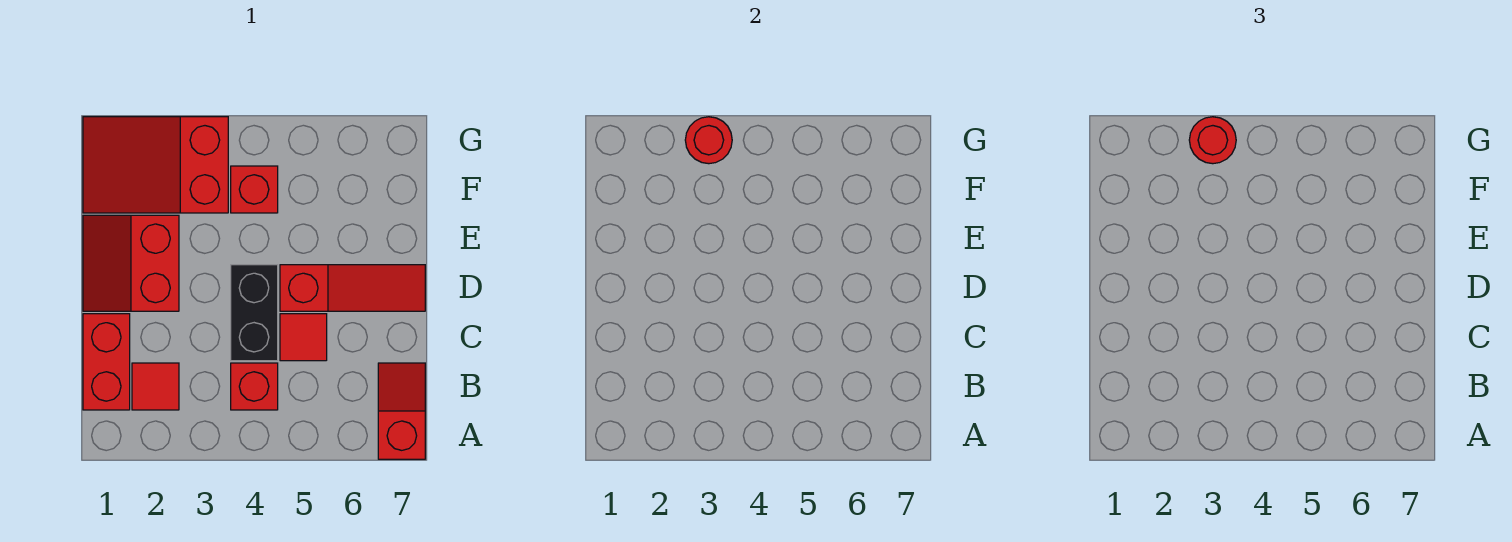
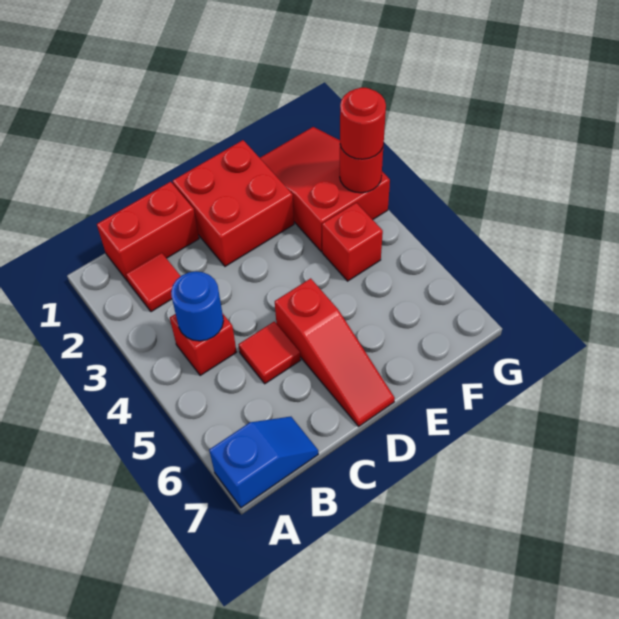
red slope A7:B7 level 1 top A -> blue slope A7:B7 level 1 top A
none -> blue round brick B4 level 2
black brick C4:D4 level 1 -> none
red slope D1:E2 level 1 top 2 -> red brick D1:E2 level 1

